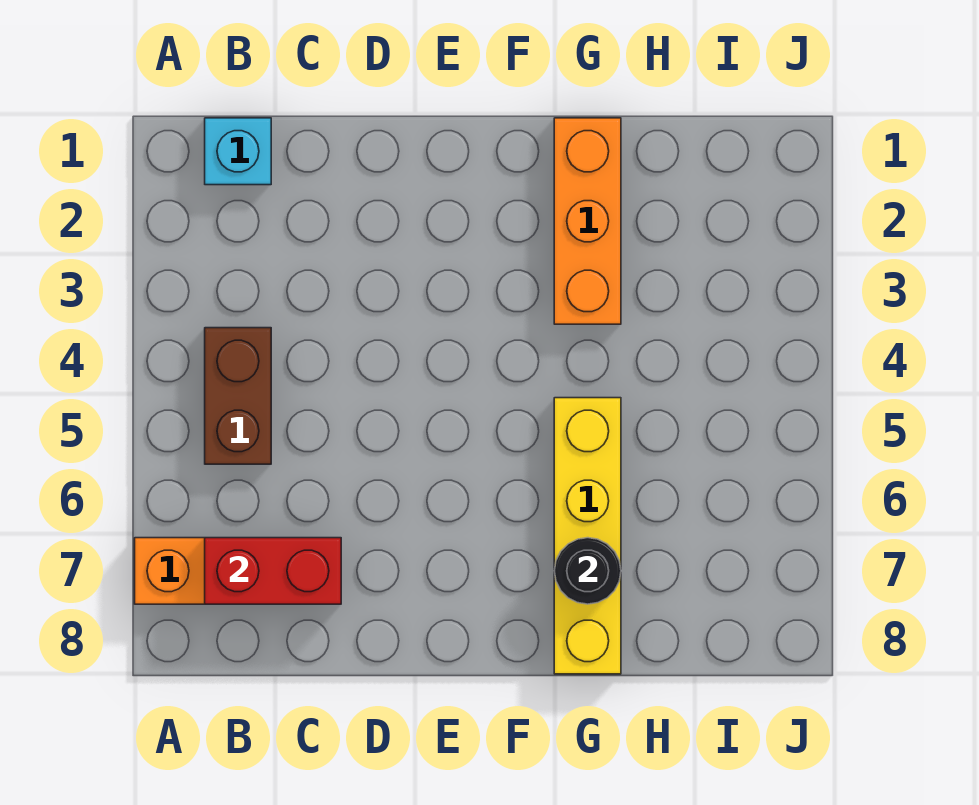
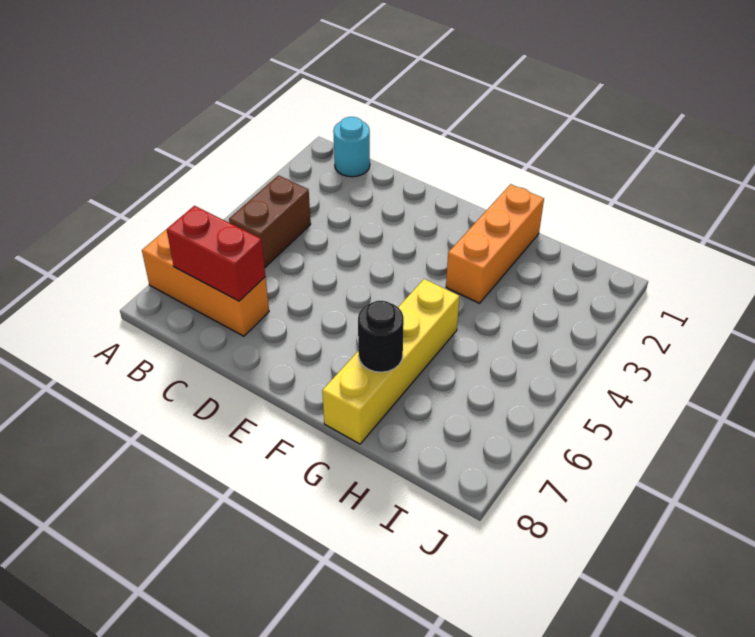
cyan brick B1 level 1 -> cyan round brick B1 level 1

